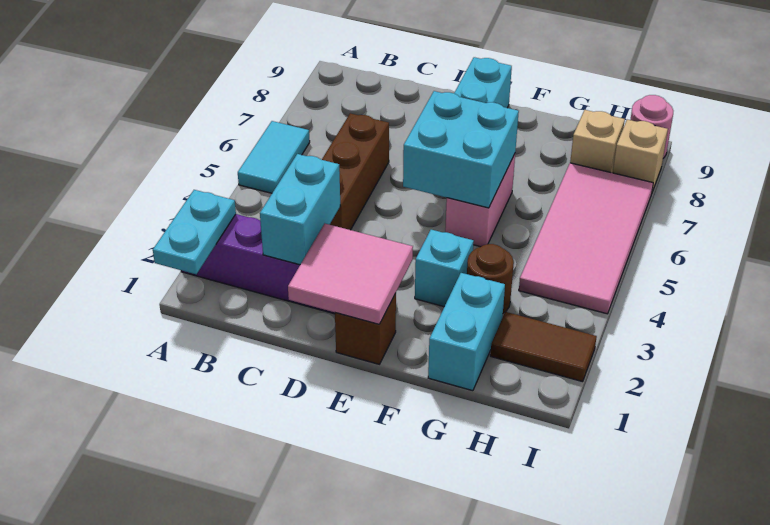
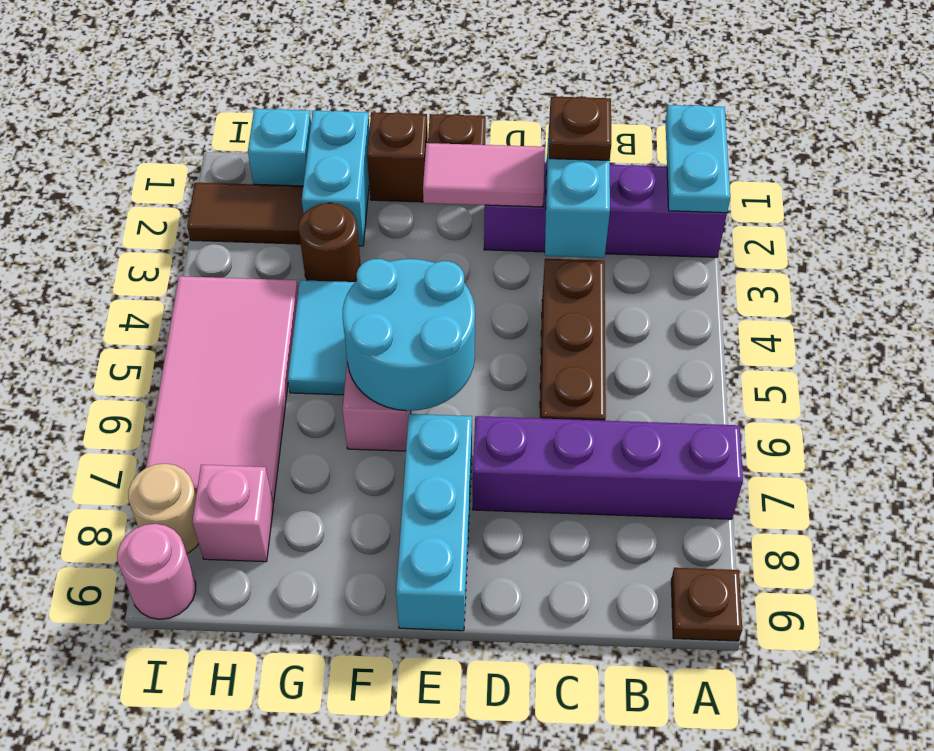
cyan tile A5:A6 level 1 -> cyan tile G4:G5 level 1
none -> purple brick A7:D7 level 1
none -> brown plate A9 level 1
none -> brown plate C2 level 3
pink tile D1:E2 level 2 -> pink tile D2:E2 level 2
cyan brick E5:F6 level 2 -> cyan round brick E5:F6 level 2
none -> brown brick F1 level 1
cyan brick F3 level 1 -> cyan brick H1 level 1
tan brick H8 level 1 -> pink brick H8 level 1
tan brick I8 level 1 -> tan round brick I8 level 1

